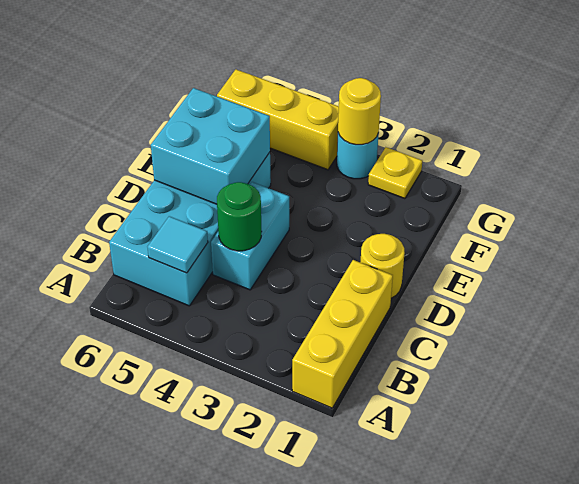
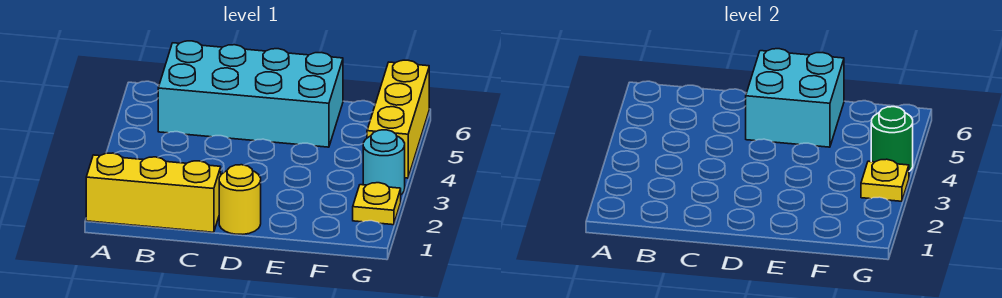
cyan tile B5 level 2 -> none
cyan brick C4:D4 level 1 -> none
green round brick C4 level 2 -> green round brick G4 level 2
yellow round brick G3 level 2 -> yellow plate G3 level 2

